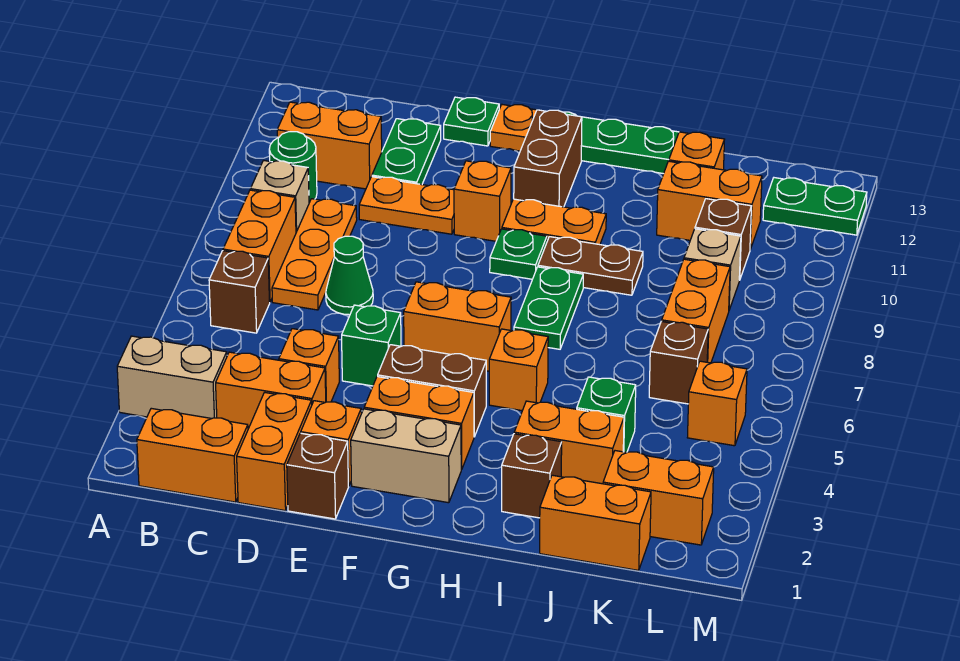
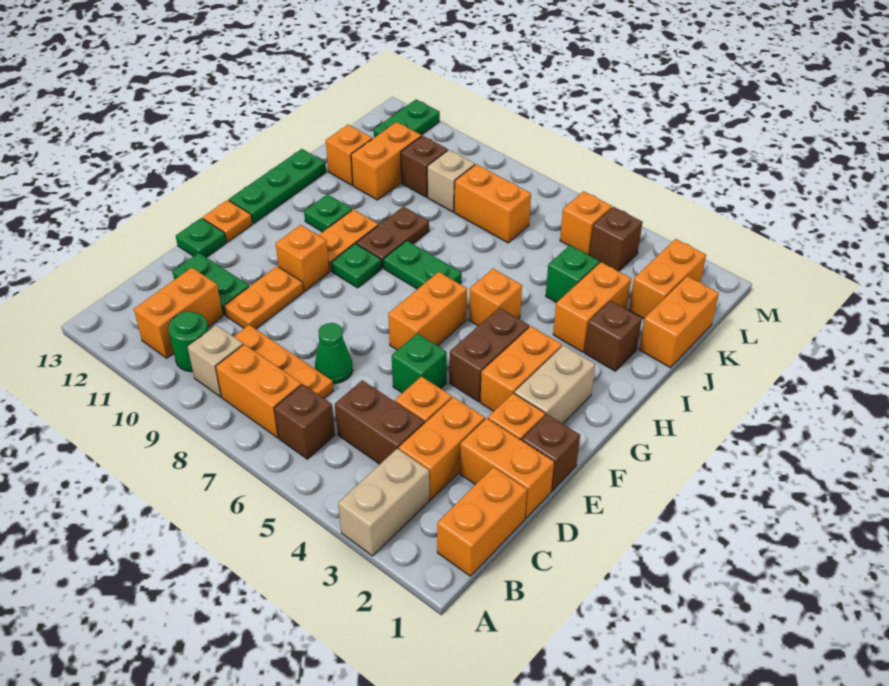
brown brick G11:G12 level 1 -> brown brick C4:C5 level 1
none -> green plate H11 level 1
brown brick K6 level 1 -> brown brick L4 level 1

